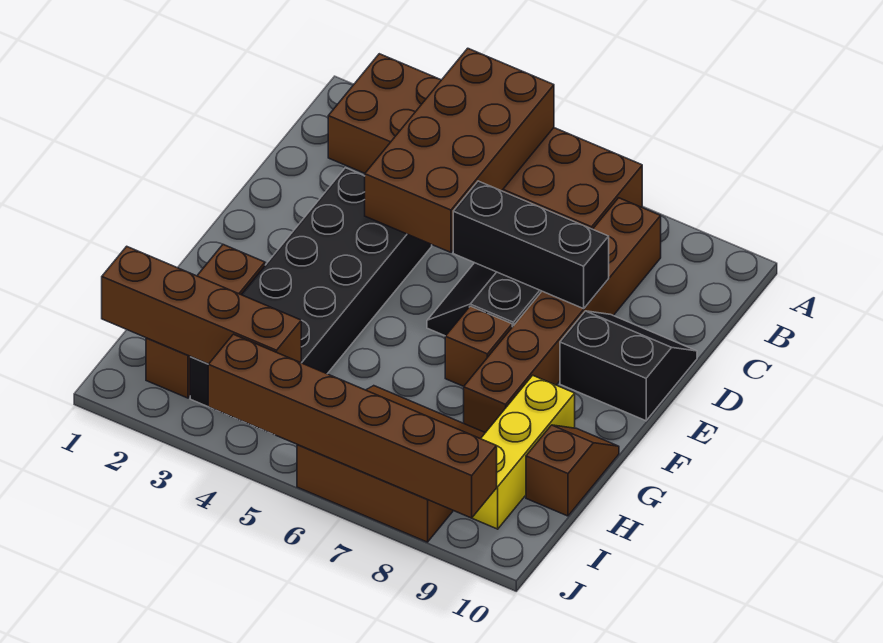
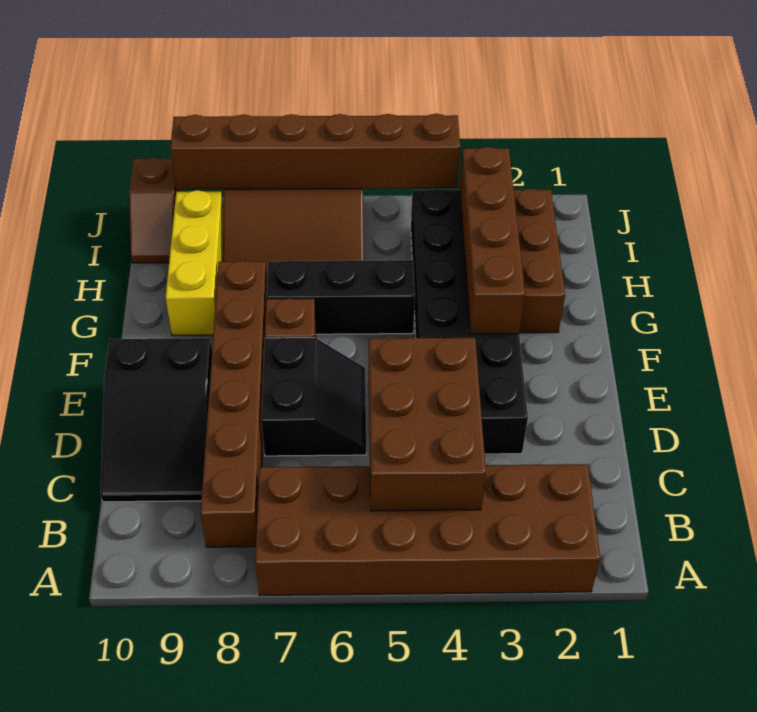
brown brick A4:D5 level 2 -> brown brick B4:D5 level 2
black brick D6:D8 level 2 -> black brick G5:G7 level 1
black slope D9:E10 level 1 top E -> black slope C9:E10 level 1 top E
brown slope G10:H10 level 1 top H -> brown slope I10:J10 level 1 top J
brown brick I1:I4 level 2 -> brown brick F3:I3 level 2

